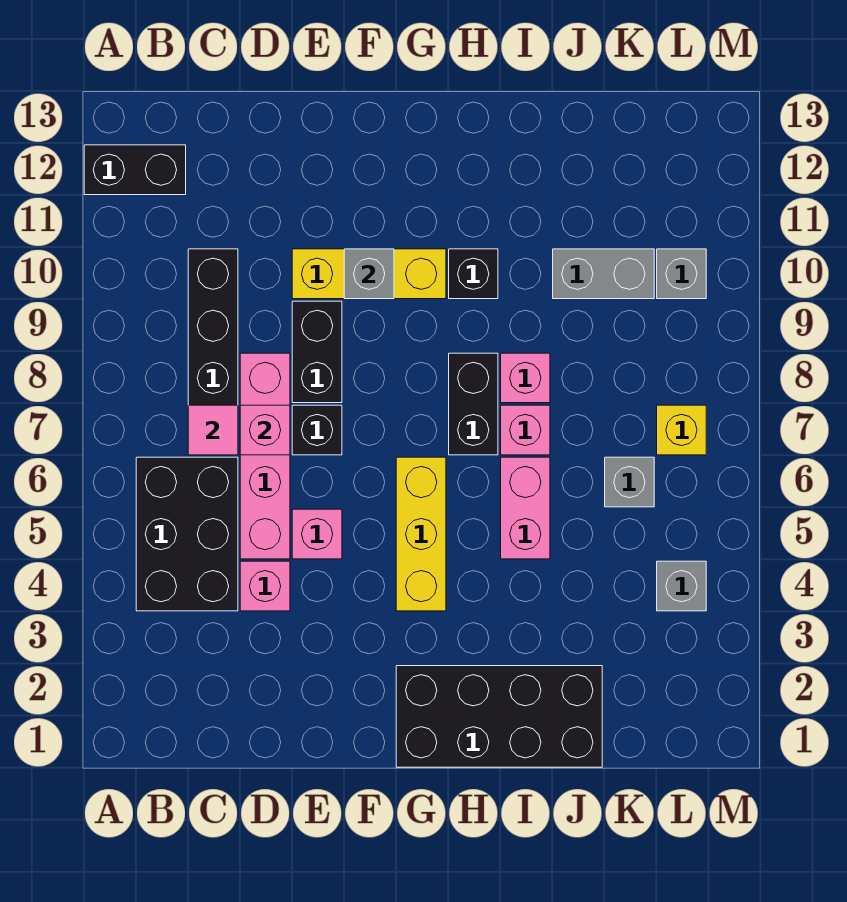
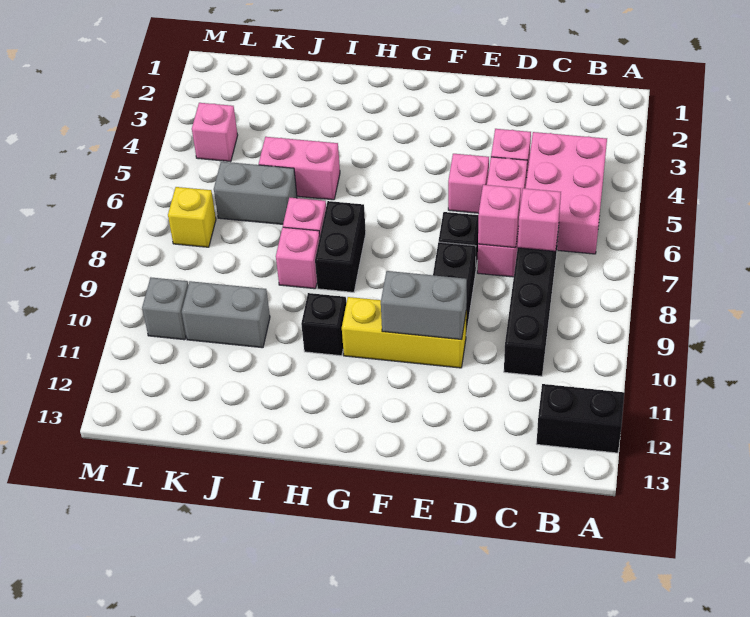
black brick B4:C6 level 1 -> pink brick B4:C6 level 1
pink tile C7 level 2 -> pink brick C7 level 2
pink brick D5:D8 level 1 -> pink brick D5:D7 level 1
grey brick F10 level 2 -> grey brick E10:F10 level 2
black brick G1:J2 level 1 -> none
yellow brick G4:G6 level 1 -> none
pink brick I5:I6 level 1 -> pink brick I5:J5 level 1
grey brick K6 level 1 -> grey brick J6:K6 level 1
grey brick L4 level 1 -> pink brick L4 level 1

